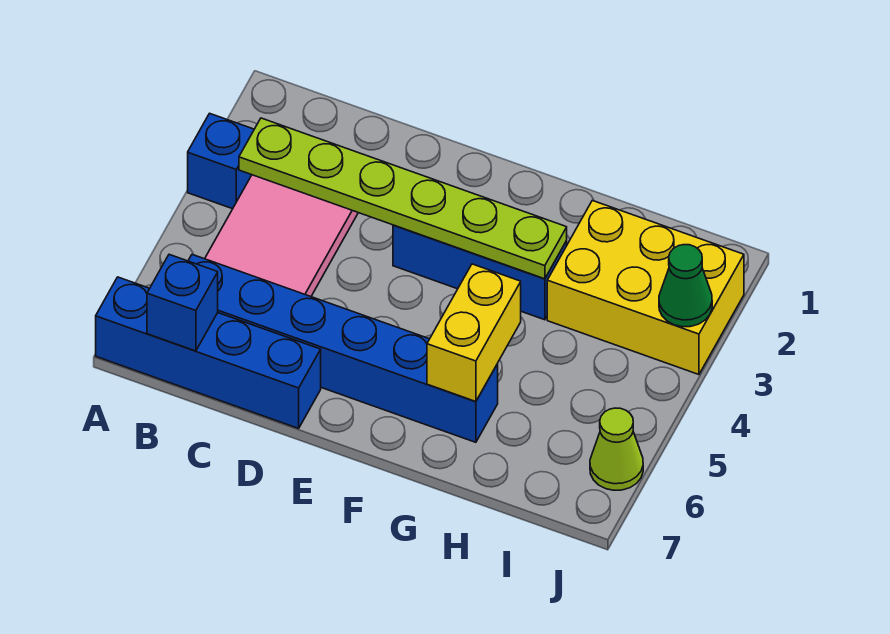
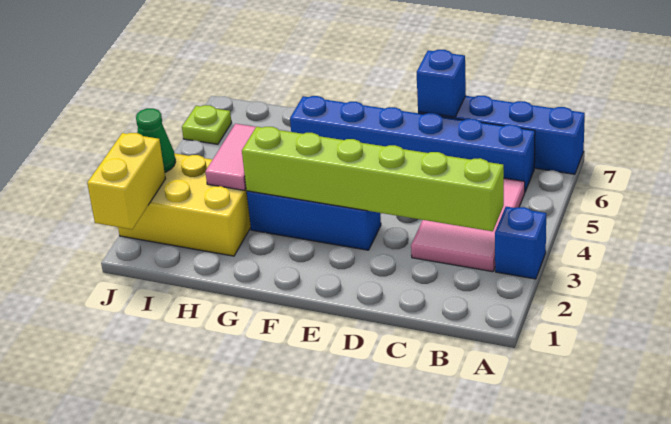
lime plate B3:G3 level 2 -> lime brick B3:G3 level 2
blue brick B7 level 2 -> blue brick D7 level 2
yellow brick G5:G6 level 2 -> yellow brick J1:J2 level 2
none -> pink tile H3:H4 level 2
lime cone J6 level 1 -> lime plate J6 level 1

